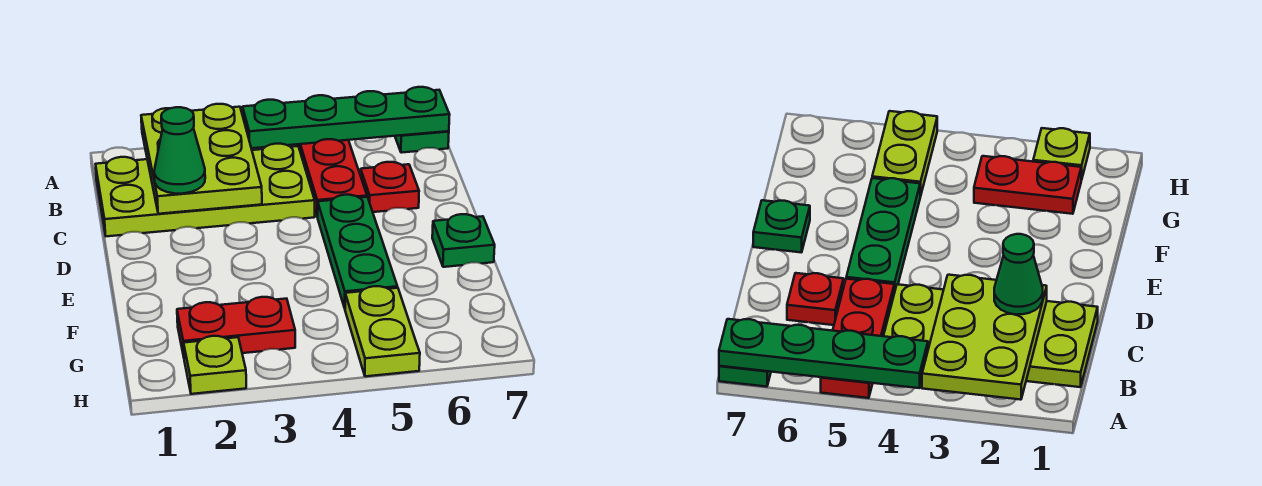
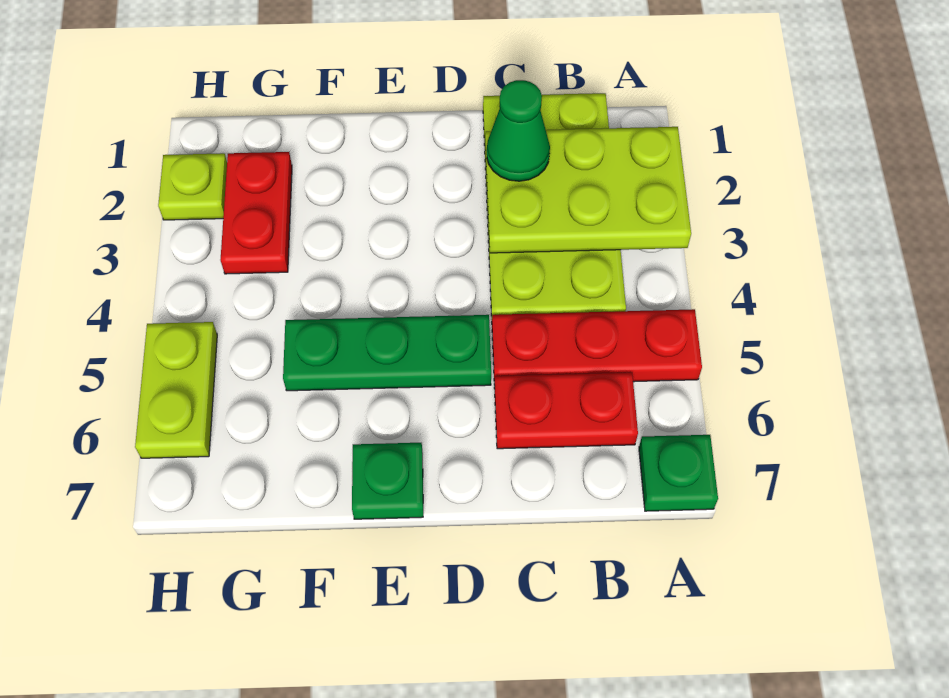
green plate A4:A7 level 2 -> none
red plate C6 level 1 -> red plate B6:C6 level 1
lime plate G5:H5 level 1 -> lime plate H5:H6 level 1

